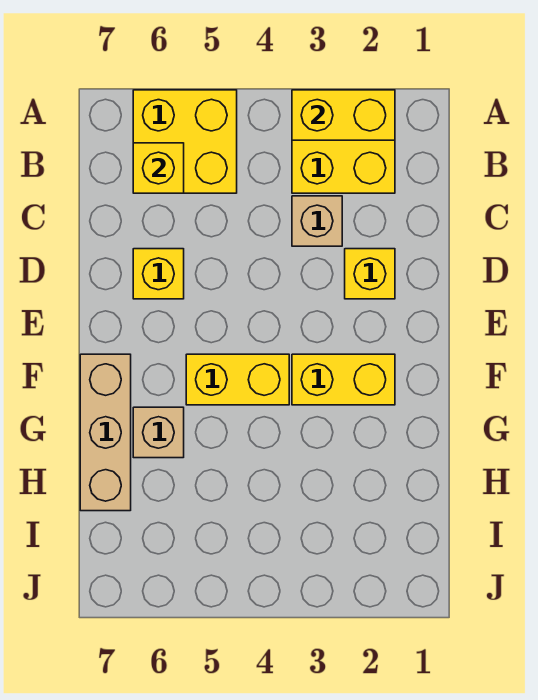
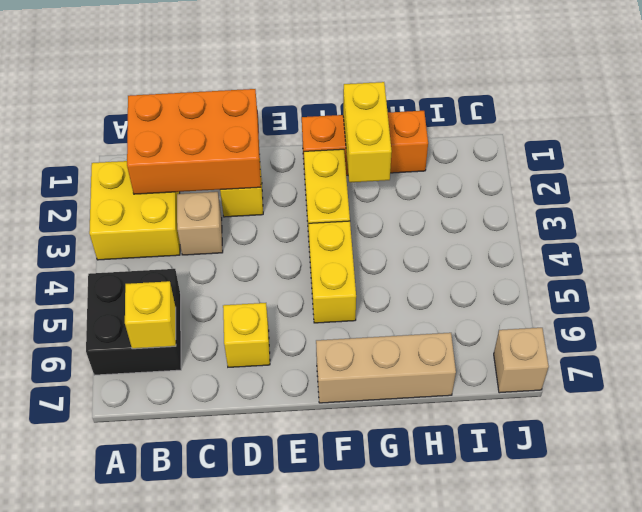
yellow brick A2:A3 level 2 -> yellow brick G1:G2 level 2
yellow brick A5:B6 level 1 -> black brick A5:B6 level 1
none -> orange brick B1:D2 level 2
none -> orange brick F1:H1 level 1
tan brick G6 level 1 -> tan brick J7 level 1

